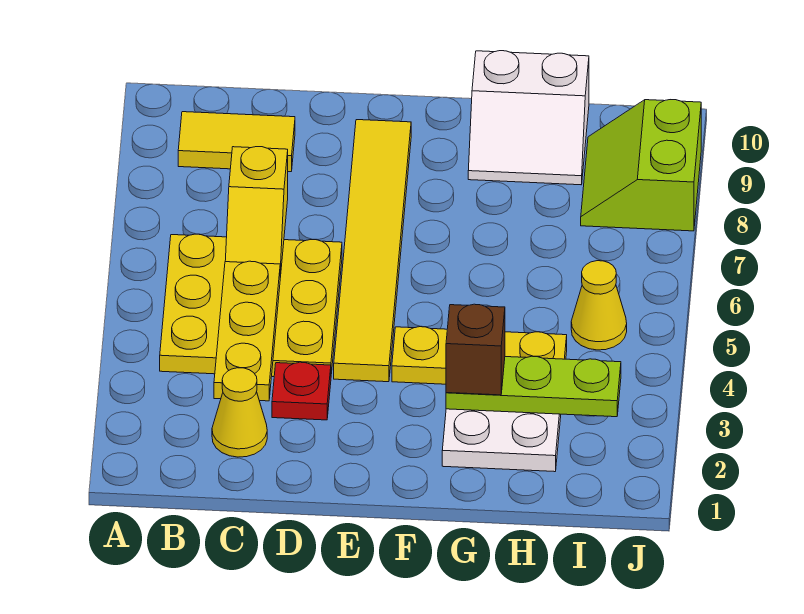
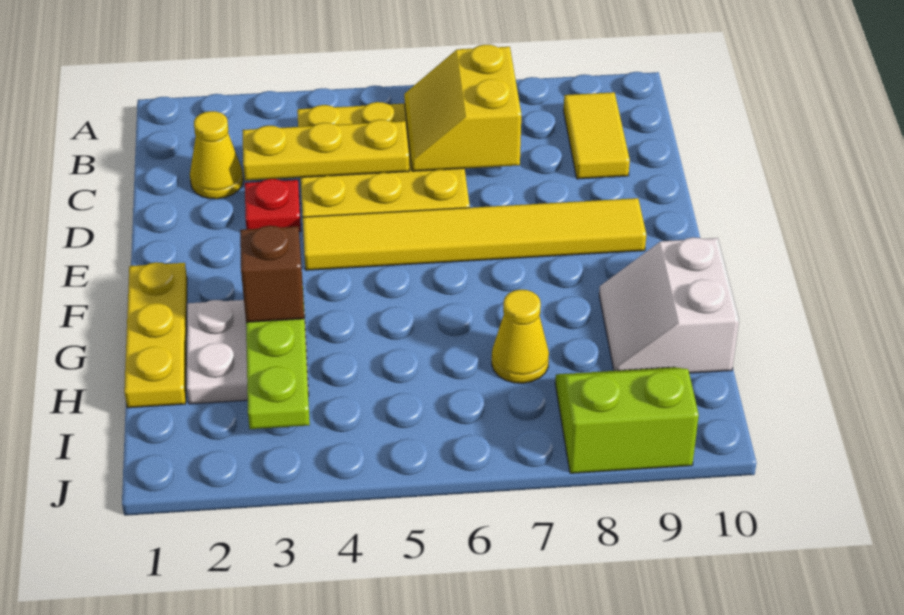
yellow slope C6:C7 level 2 top 7 -> yellow slope B6:C7 level 2 top 7
yellow plate F4:H4 level 1 -> yellow plate F1:H1 level 1
yellow cone I5 level 1 -> yellow cone H7 level 1

